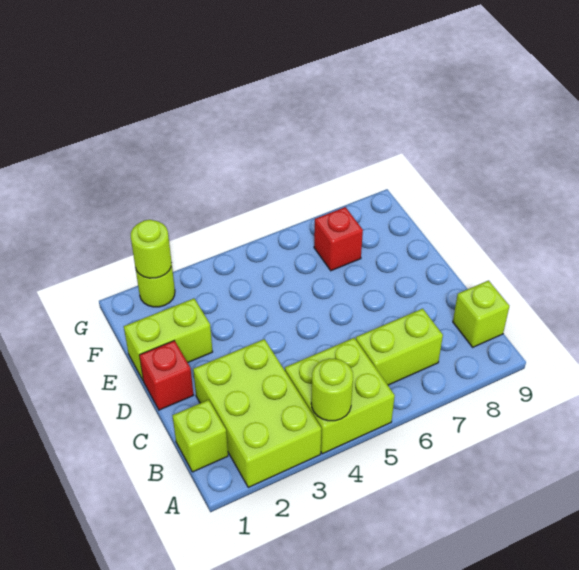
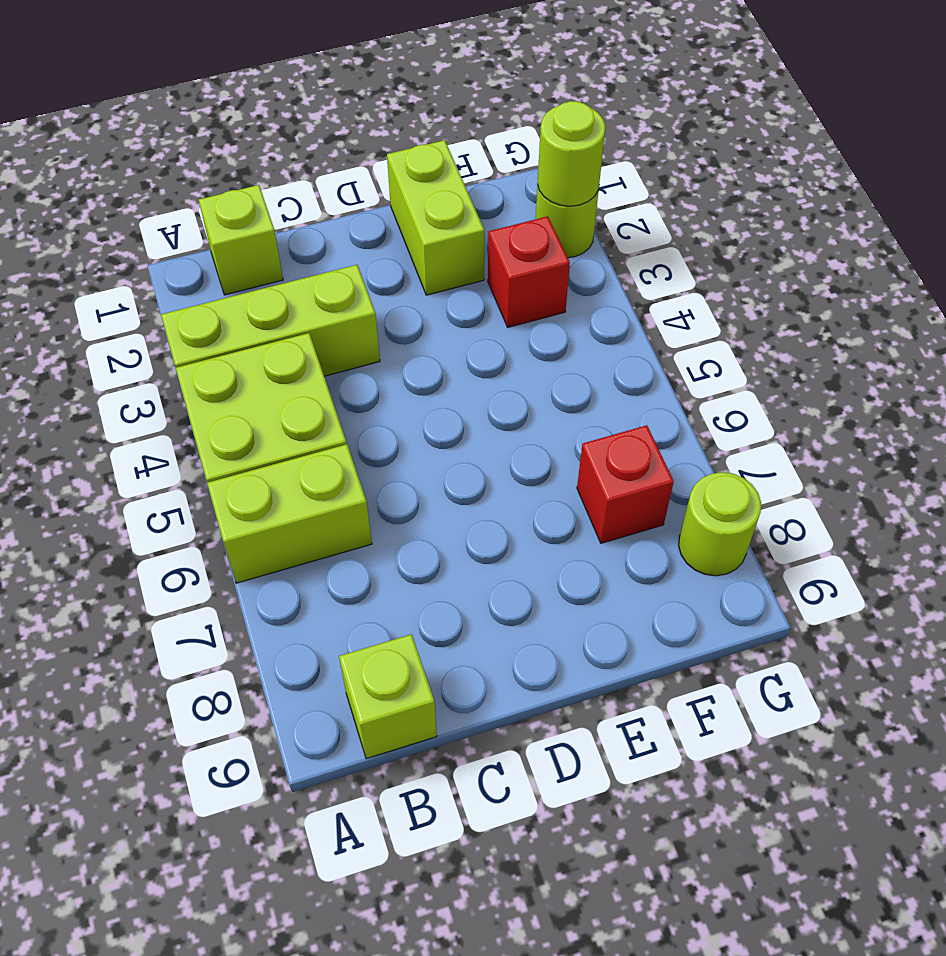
lime brick A2:C3 level 1 -> lime brick A3:C3 level 1
lime round brick A4 level 2 -> lime round brick G8 level 1
lime brick B6:B7 level 1 -> lime brick A6:B6 level 1
red brick D1 level 1 -> red brick F3 level 1

